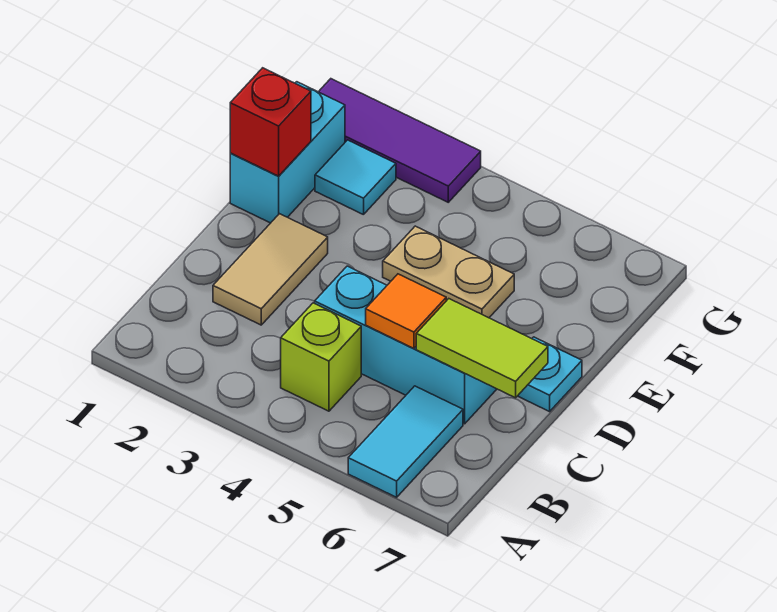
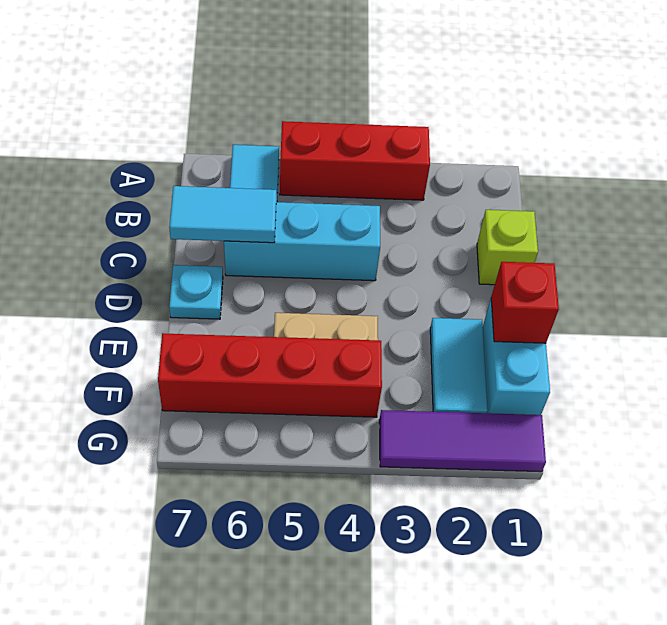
none -> red brick A3:A5 level 1
lime brick B4 level 1 -> lime brick C1 level 1
tan tile C2:D2 level 1 -> none
orange tile C5 level 2 -> none
lime tile C6:C7 level 2 -> cyan tile C6:C7 level 2
cyan tile F2 level 1 -> cyan tile E2:F2 level 1
none -> red brick F4:F7 level 1

